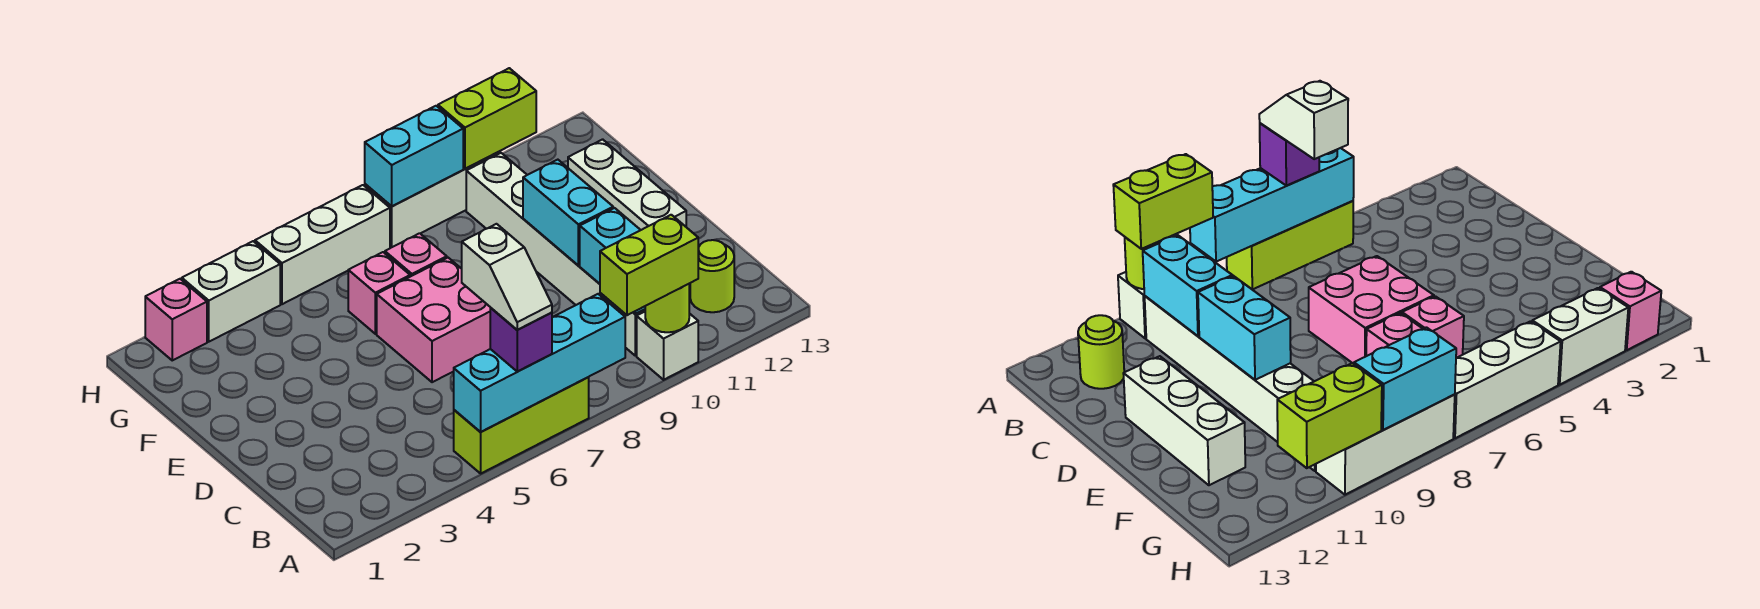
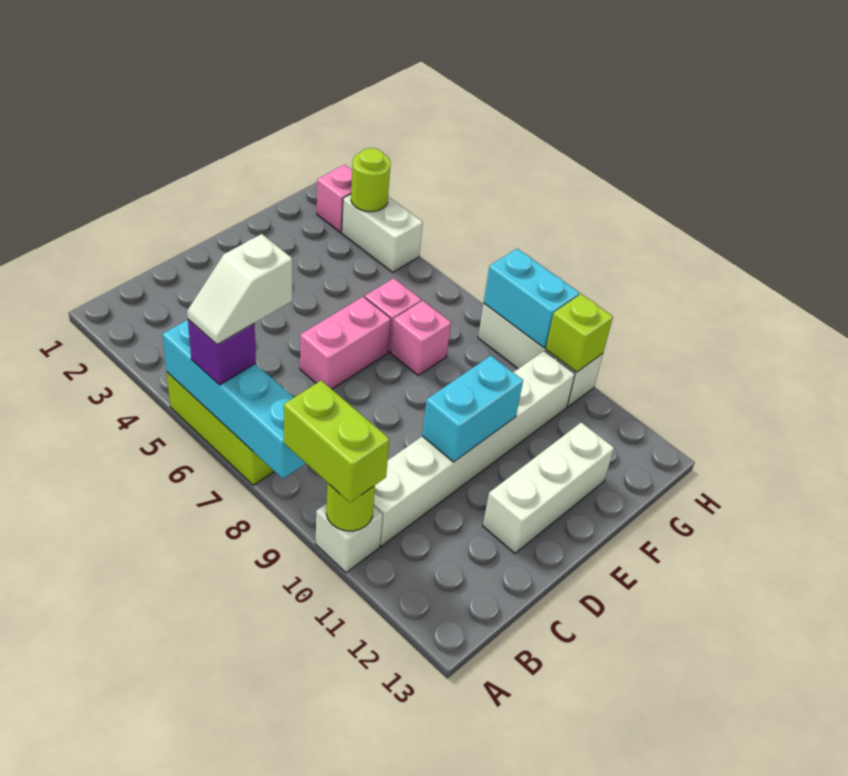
cyan brick B10:C10 level 2 -> none
lime round brick B12 level 1 -> lime round brick H3 level 2
pink brick D6:E7 level 1 -> pink brick D6:E6 level 1
white brick H5:H7 level 1 -> none
lime brick H10:H11 level 2 -> lime brick H10 level 2

